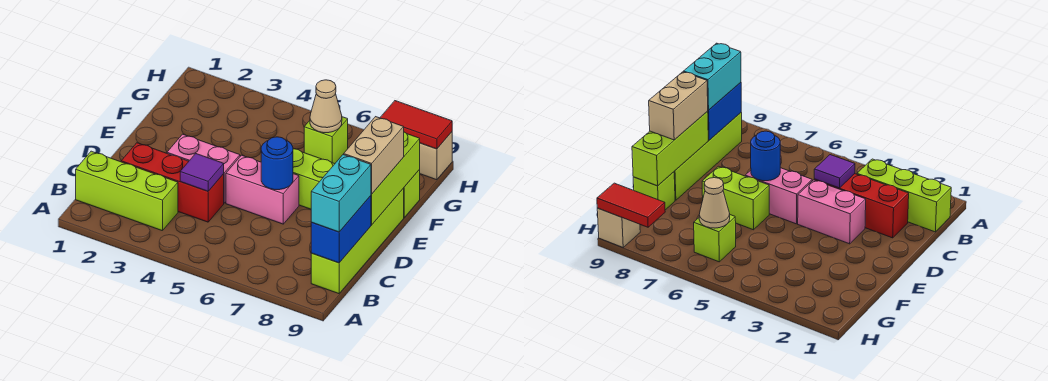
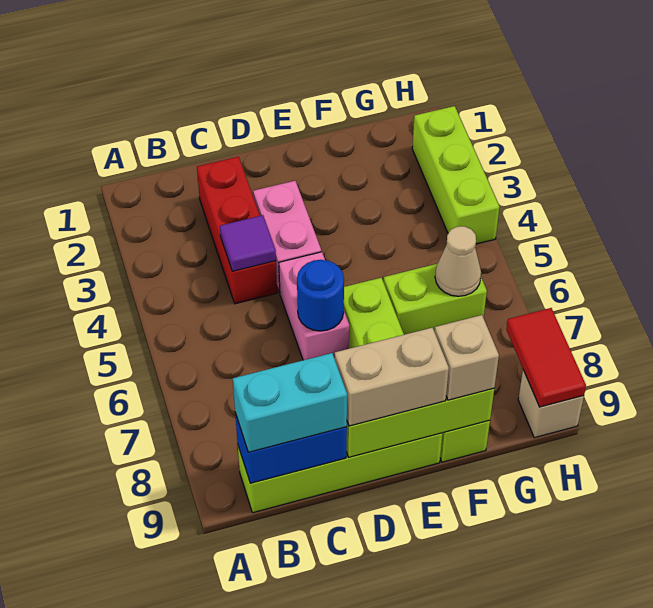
lime brick B1:B3 level 1 -> lime brick H2:H4 level 1
none -> tan brick F9 level 3
lime brick G6 level 1 -> lime brick F6:G6 level 1

